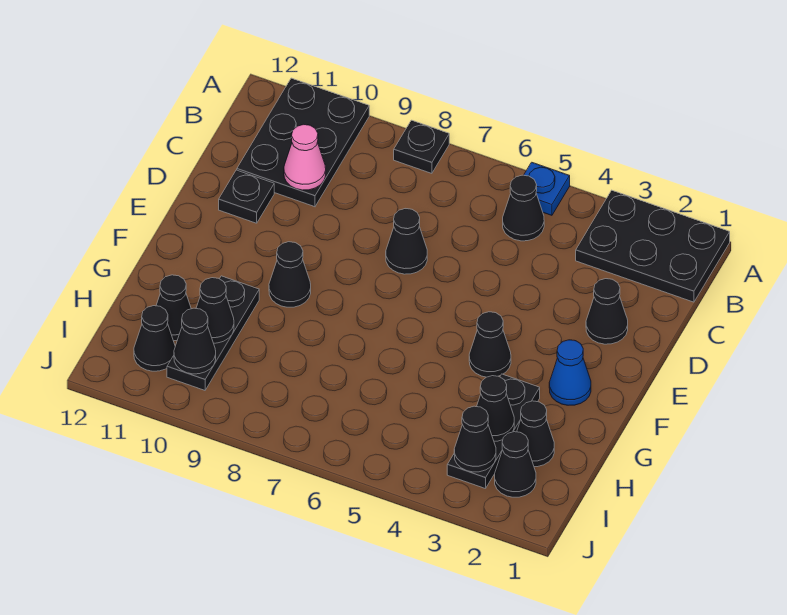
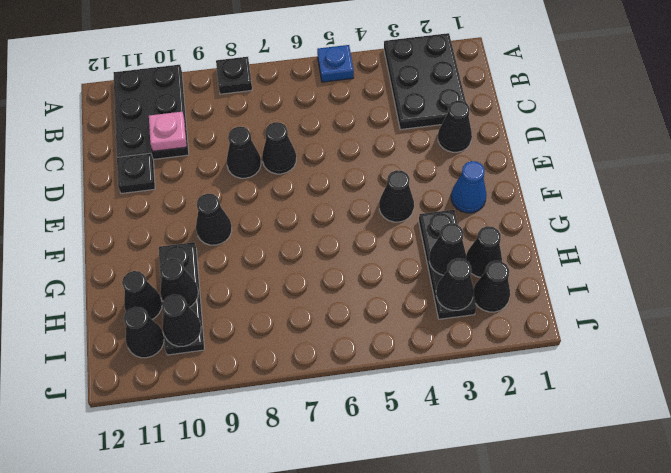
black plate A1:B3 level 1 -> black plate A2:C3 level 1
black cone B5 level 1 -> black cone D8 level 1
pink cone C10 level 2 -> pink plate C10 level 2

